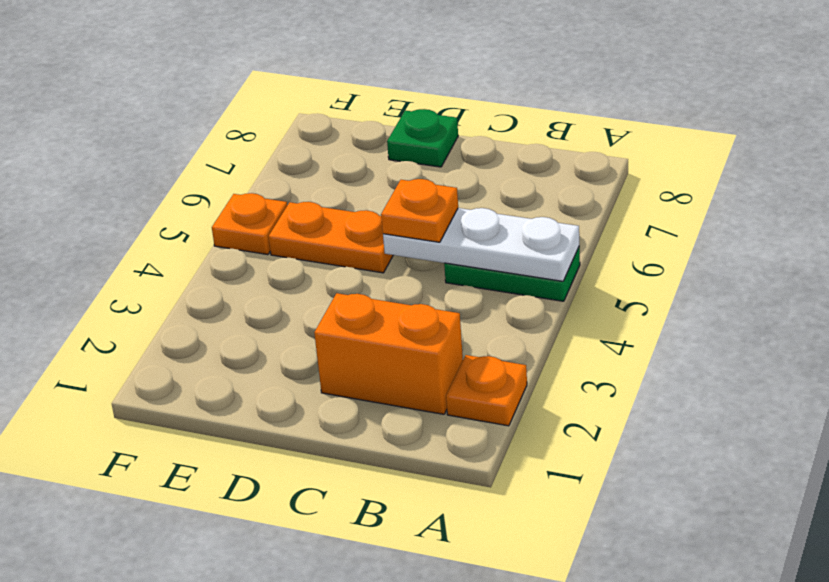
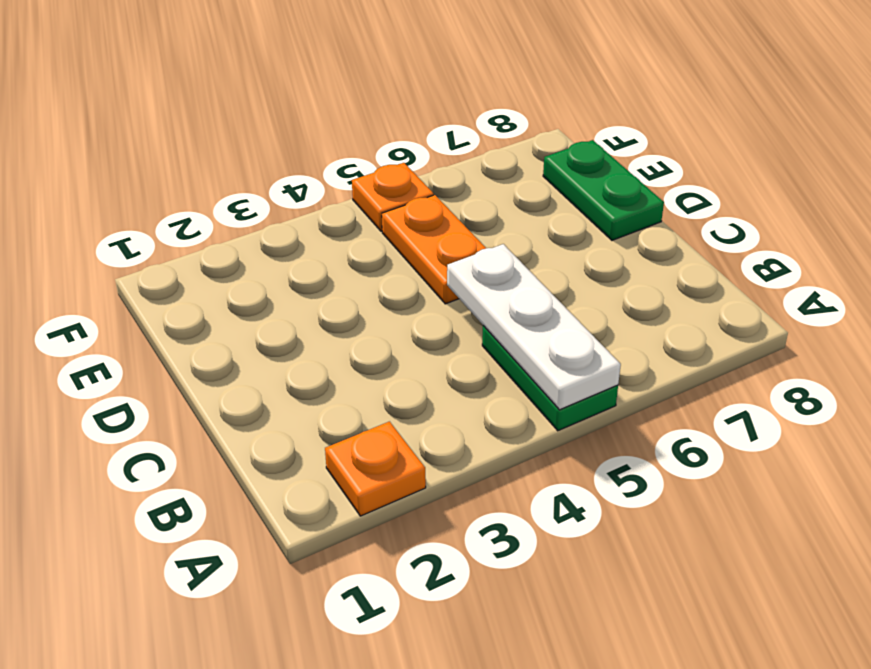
orange brick B2:C2 level 1 -> none
orange plate C5 level 3 -> none
green plate D8 level 1 -> green plate D8:E8 level 1

